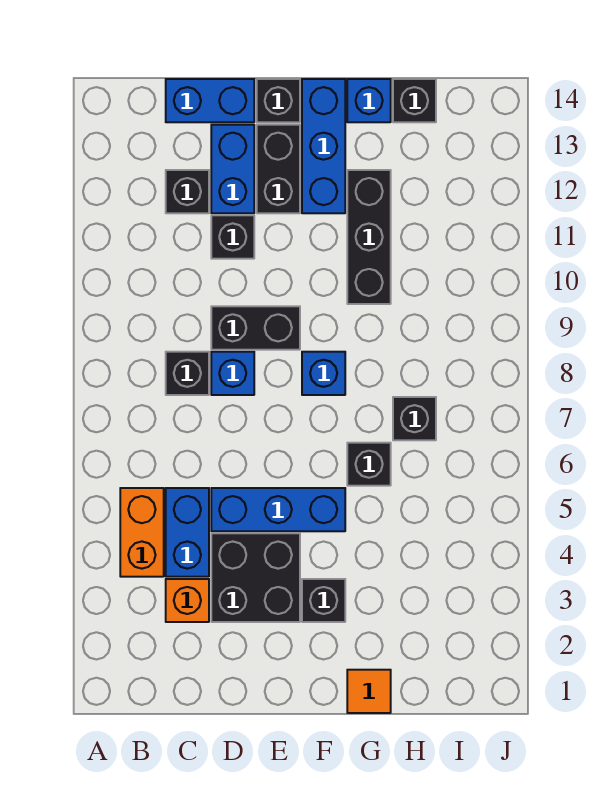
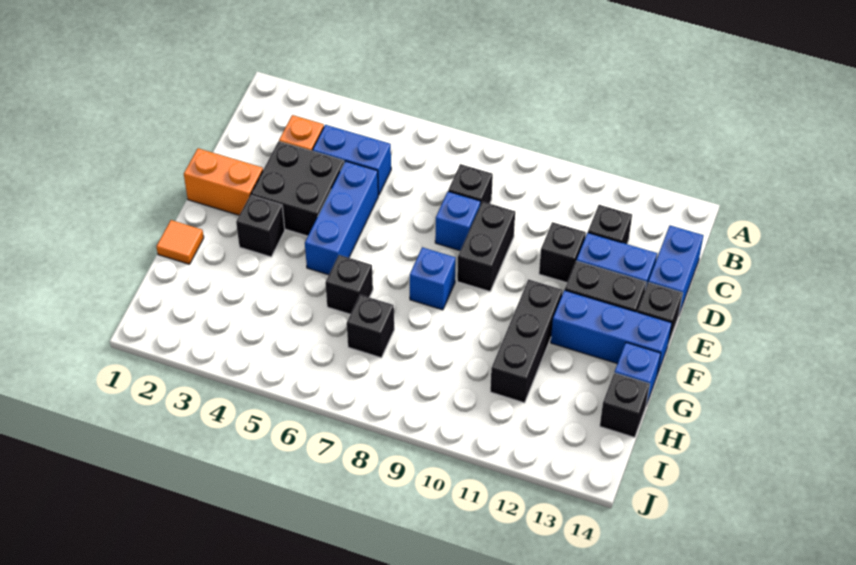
orange brick B4:B5 level 1 -> orange brick E1:E2 level 1
black brick G10:G12 level 1 -> black brick F11:H11 level 1

